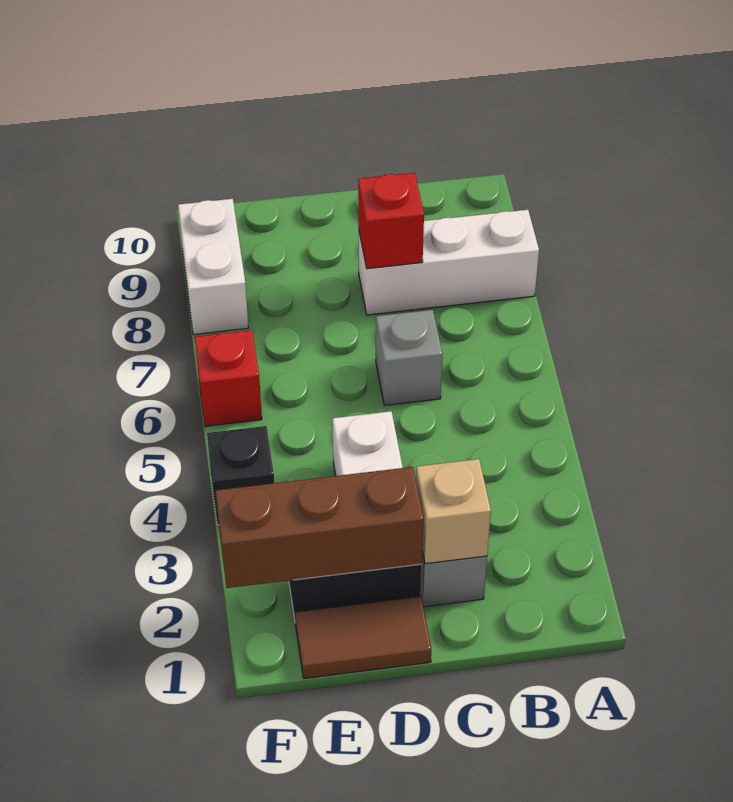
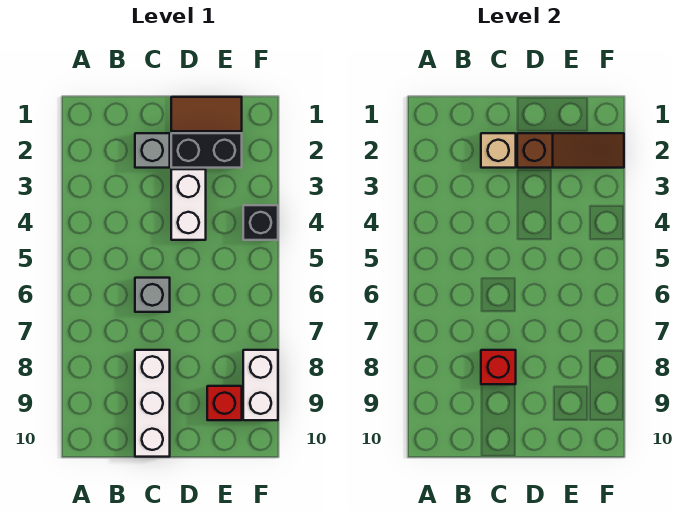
white brick A8:C8 level 1 -> white brick C8:C10 level 1
brown brick D2:F2 level 2 -> brown slope D2:F2 level 2 top D
red brick F6 level 1 -> red brick E9 level 1

